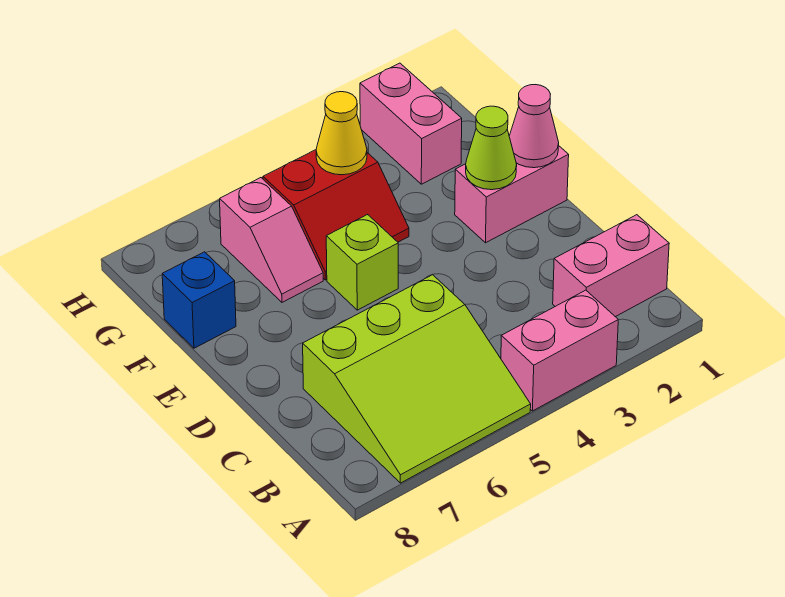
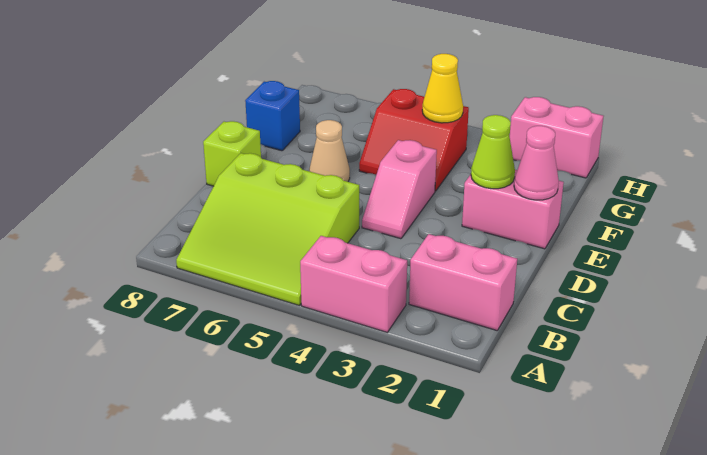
lime brick E5 level 1 -> lime brick D8 level 1
none -> tan cone E6 level 1
pink slope F6:G6 level 1 top G -> pink slope D4:E4 level 1 top E
pink brick G2:H2 level 1 -> pink brick H1:H2 level 1

